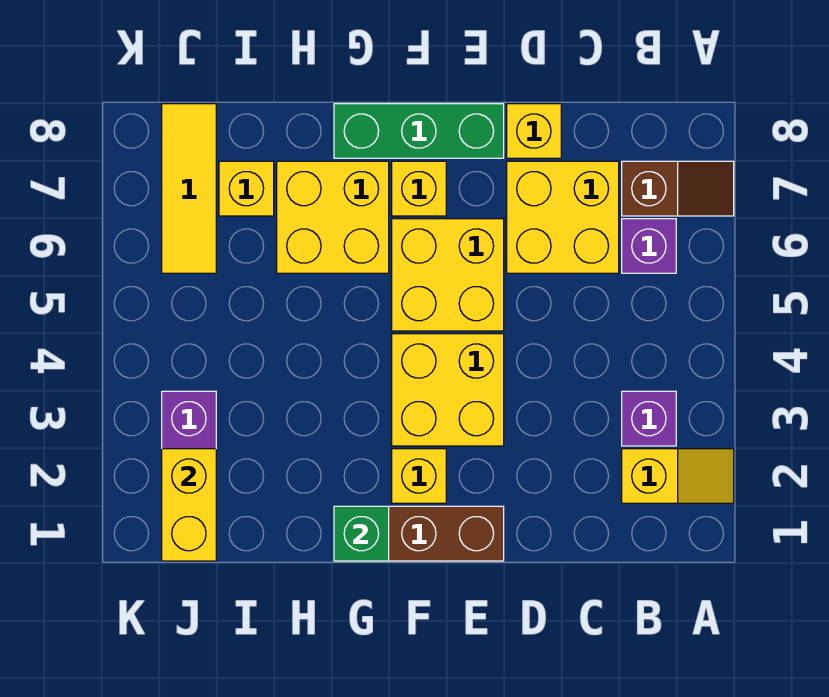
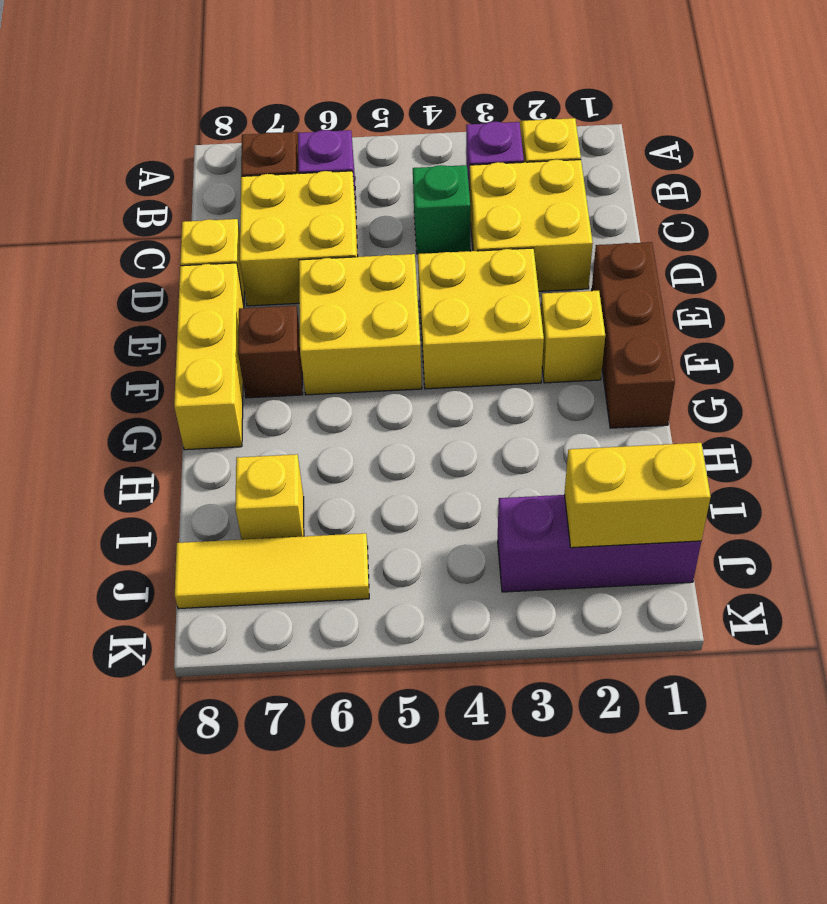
green brick E8:G8 level 1 -> yellow brick E8:G8 level 1
yellow brick F7 level 1 -> brown brick F7 level 1
green brick G1 level 2 -> green brick C4 level 1
yellow brick G6:H7 level 1 -> yellow brick C2:D3 level 1

